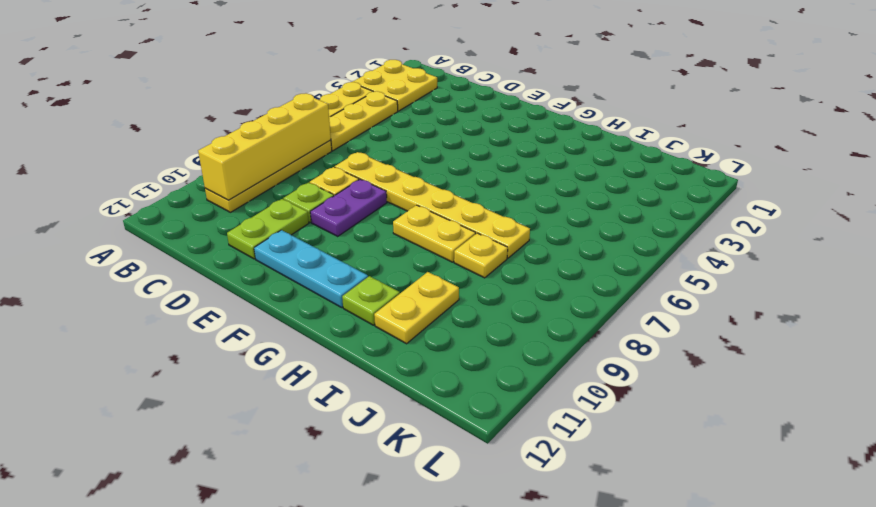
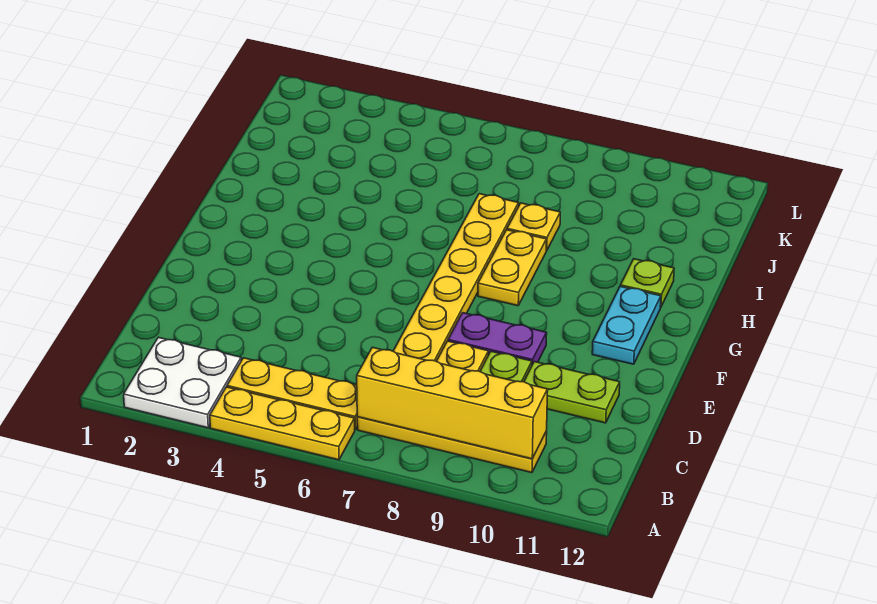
yellow plate A2:B3 level 1 -> white plate A2:B3 level 1
cyan plate E11:G11 level 1 -> cyan plate F11:G11 level 1
yellow plate I10:I11 level 1 -> none

